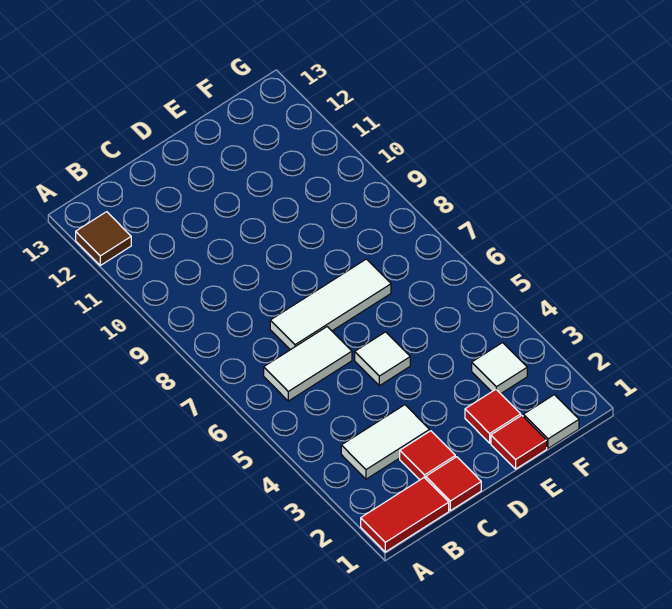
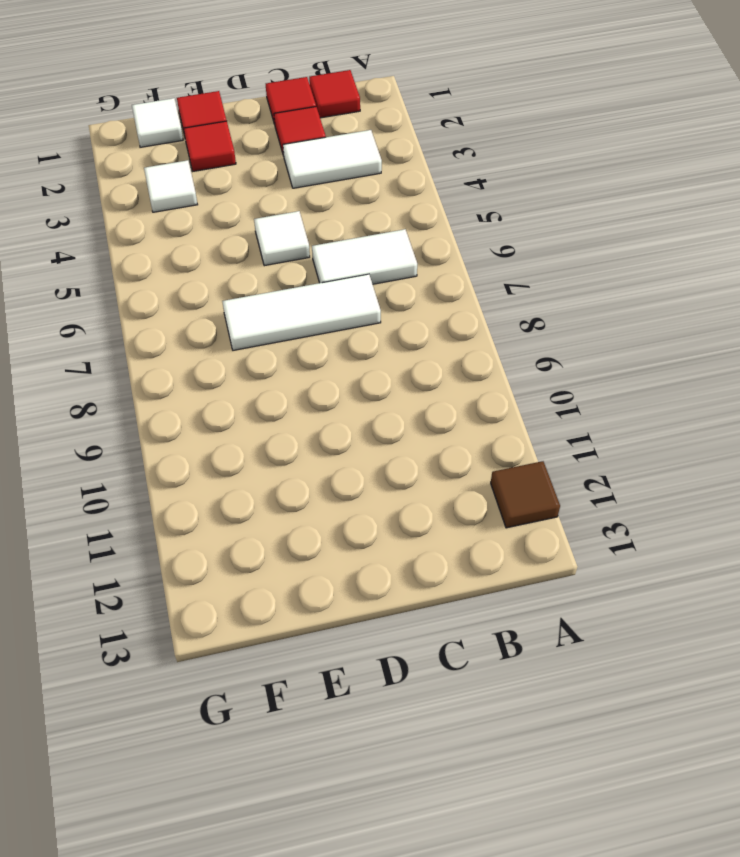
red tile A1:B1 level 1 -> red tile B1 level 1

